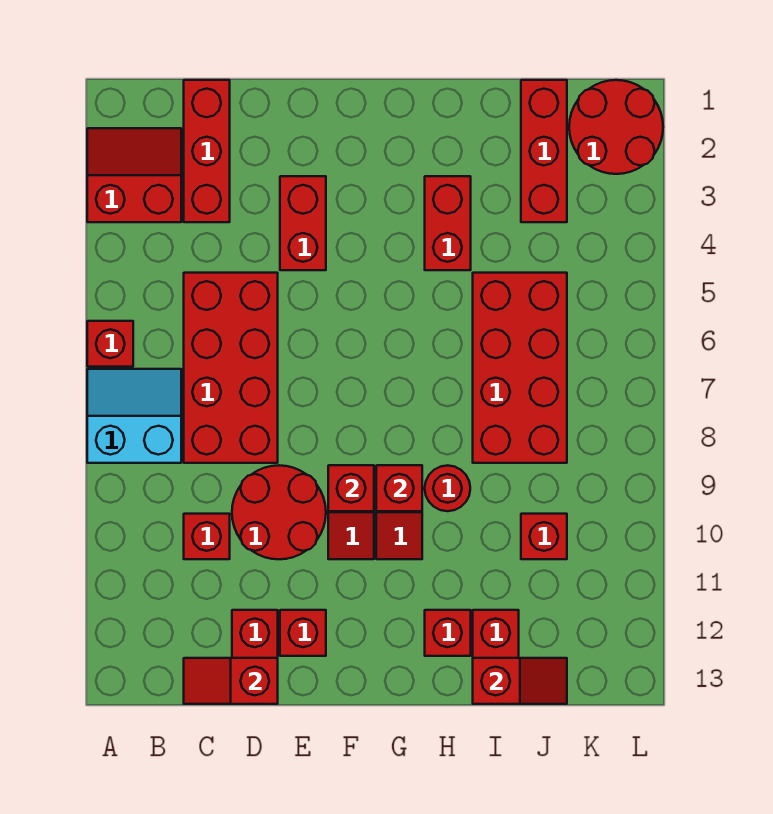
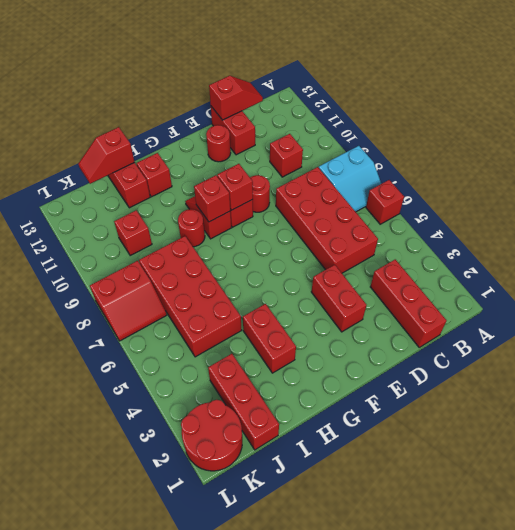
red slope A2:B3 level 1 top 3 -> red slope K7:L8 level 1 top 8
red round brick D9:E10 level 1 -> red round brick E9 level 1
red brick E12 level 1 -> red round brick E12 level 1

